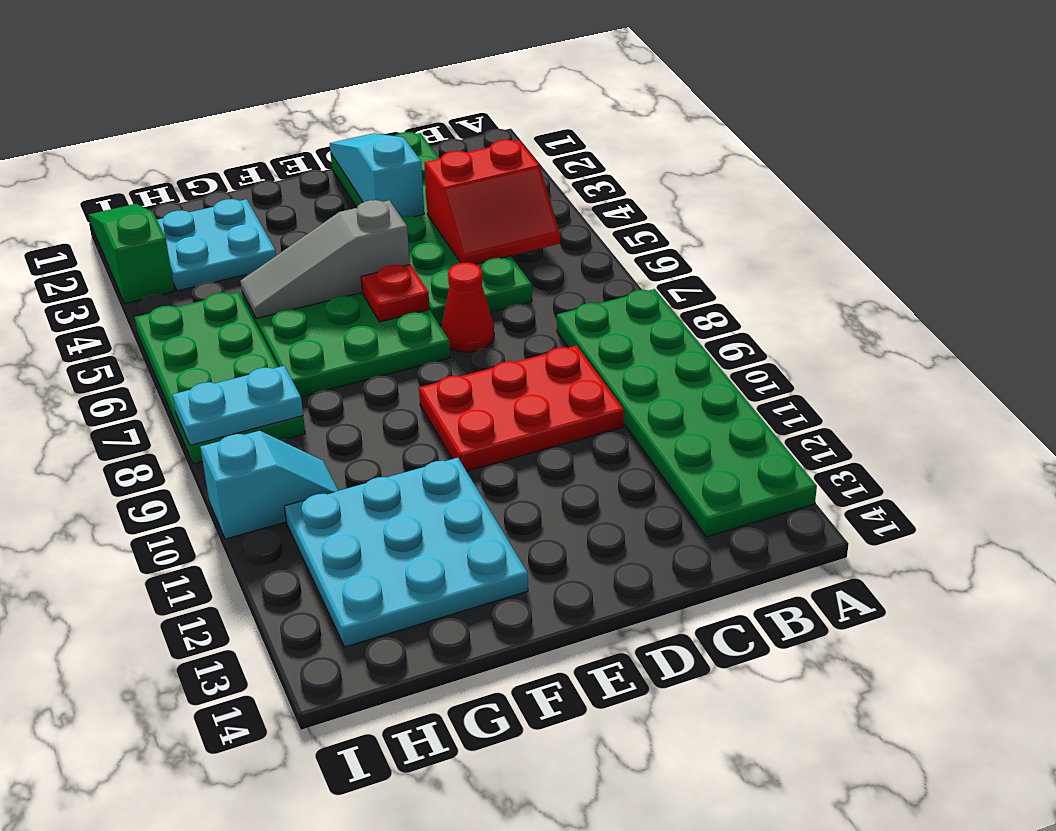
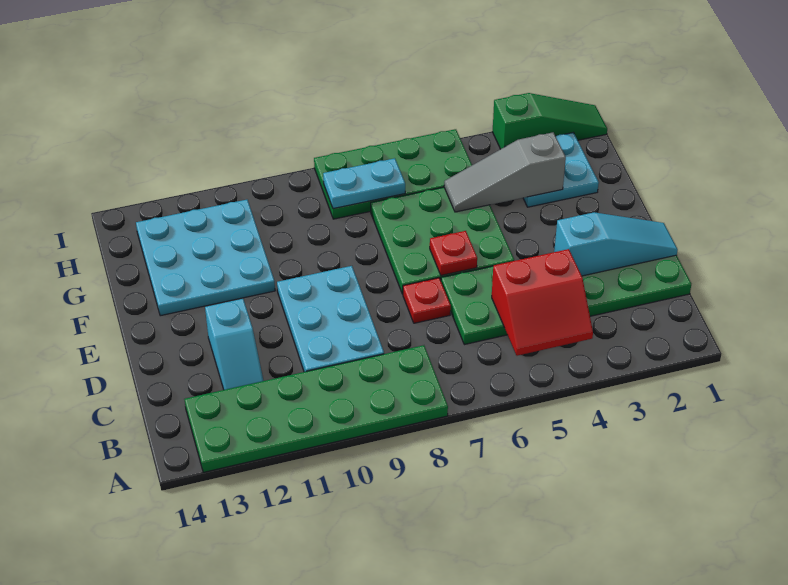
red slope B4:C5 level 2 top 4 -> red slope B4:C5 level 2 top C
red plate C9:E10 level 1 -> cyan plate C9:E10 level 1
red cone D7 level 1 -> red plate D7 level 1
grey slope E5:G5 level 2 top E -> grey slope G3:G5 level 2 top 3
cyan plate H8:I8 level 2 -> cyan plate H7:H8 level 2
cyan slope H10:I10 level 1 top I -> cyan slope C12:D12 level 1 top D

